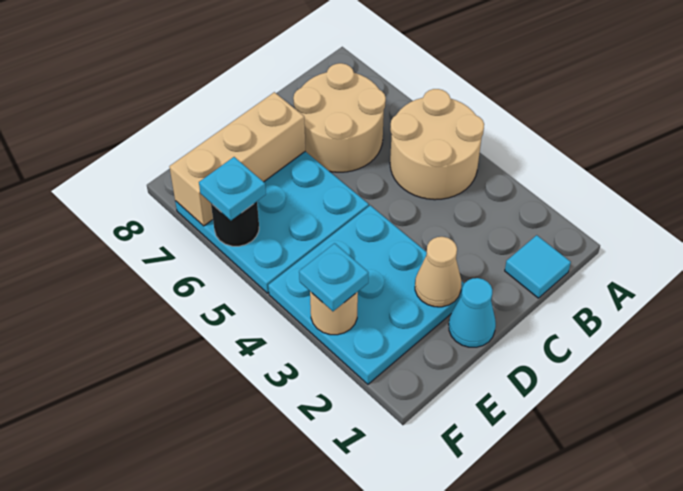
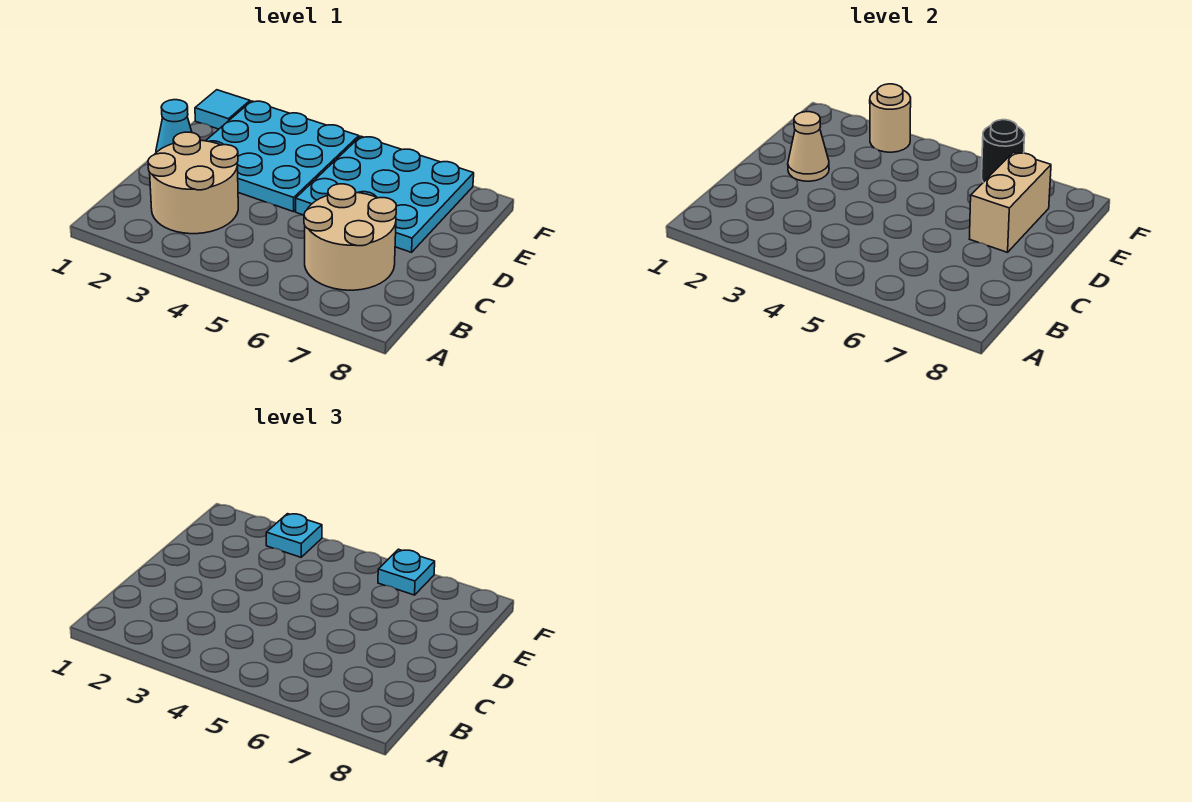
tan round brick A4:B5 level 1 -> tan round brick B2:C3 level 1
cyan tile B1 level 1 -> cyan tile F1 level 1
tan brick D7:F7 level 2 -> tan brick D7:E7 level 2

